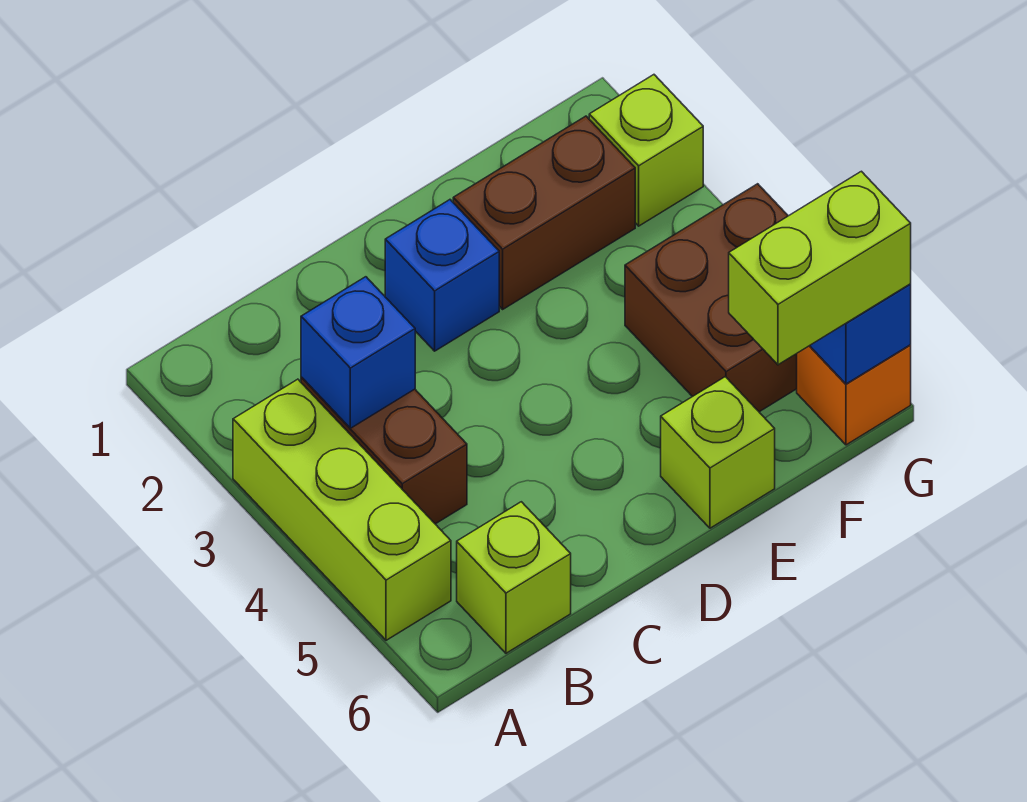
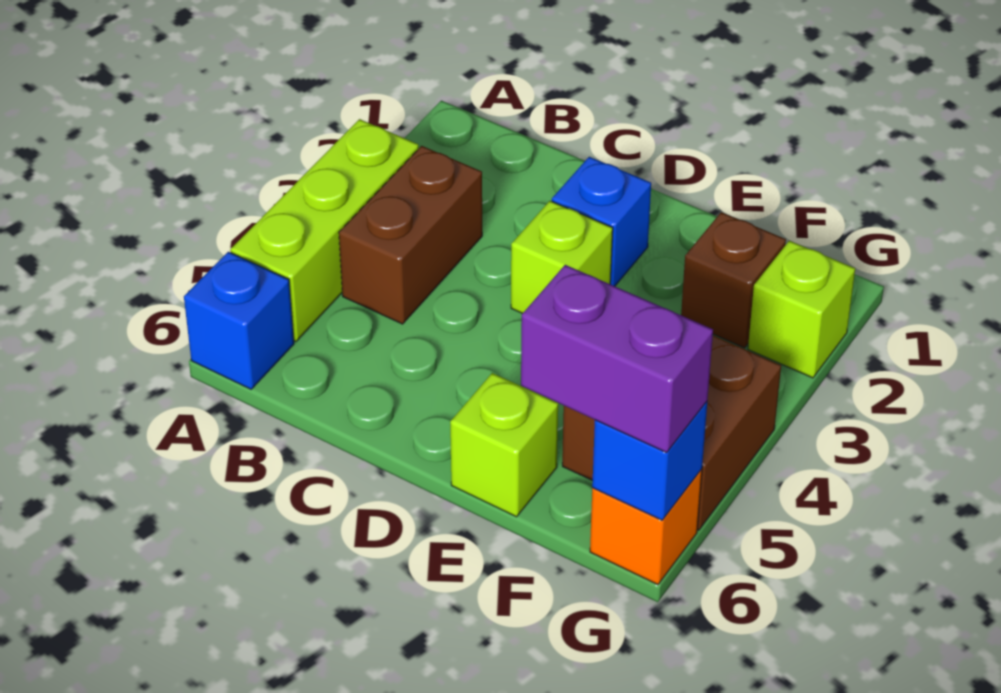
blue brick B3 level 2 -> blue brick A6 level 1
lime brick B6 level 1 -> lime brick D3 level 1
brown brick E2:F2 level 1 -> brown brick F2 level 1
lime brick F6:G6 level 3 -> purple brick F6:G6 level 3

